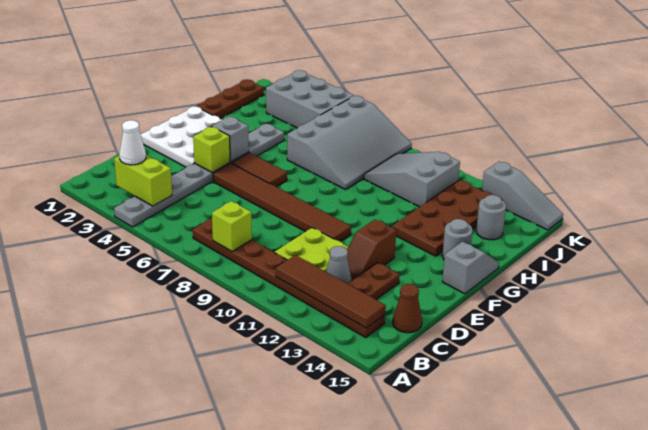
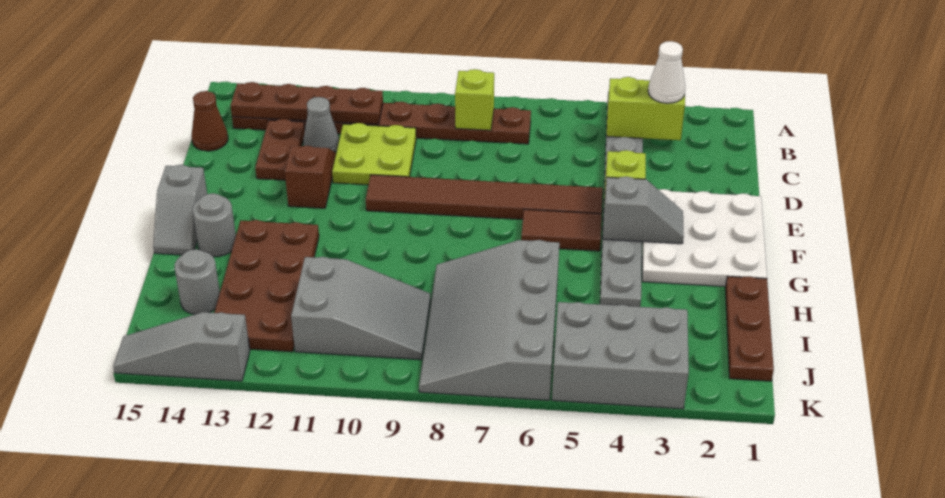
brown tile B11:B14 level 2 -> brown plate B11:B14 level 2

